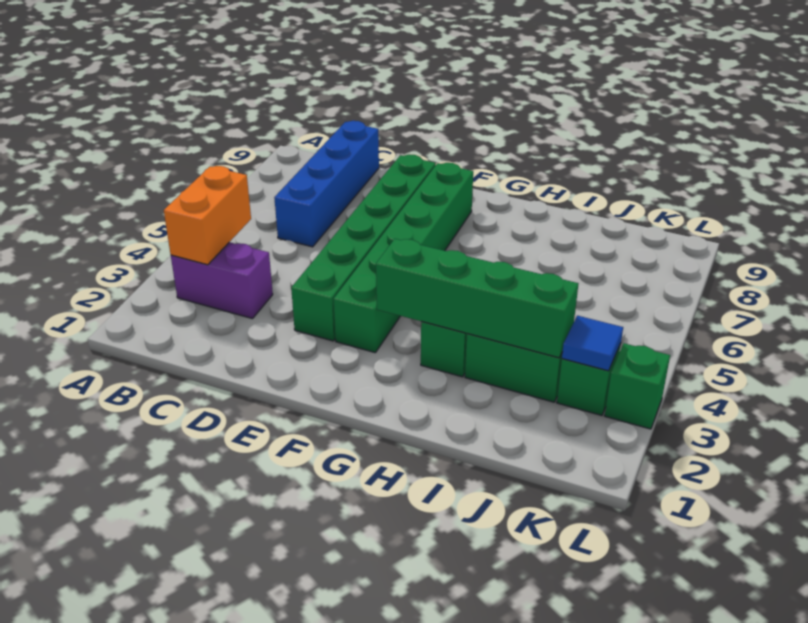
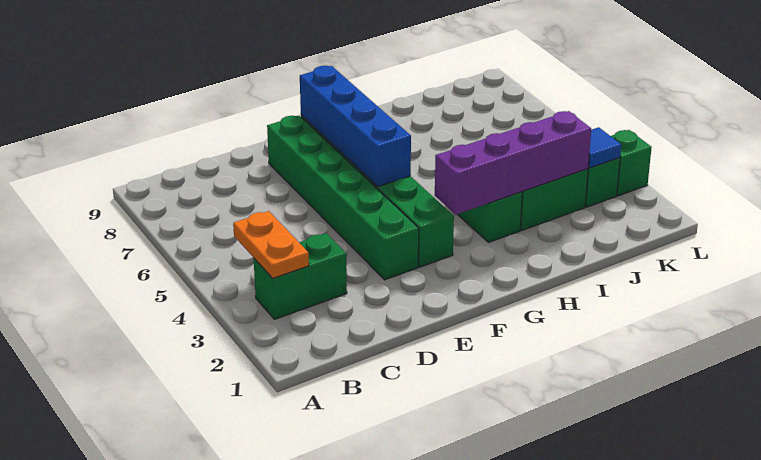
purple brick B3:C3 level 1 -> green brick B3:C3 level 1
orange brick B3:B4 level 2 -> orange plate B3:B4 level 2
blue brick C6:C9 level 1 -> blue brick F5:F8 level 2
green brick G3:J3 level 2 -> purple brick G3:J3 level 2

